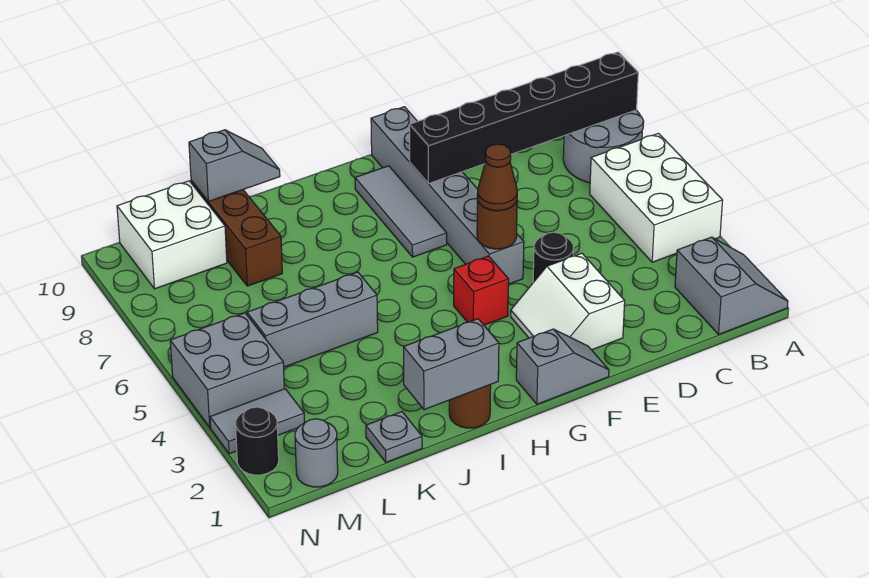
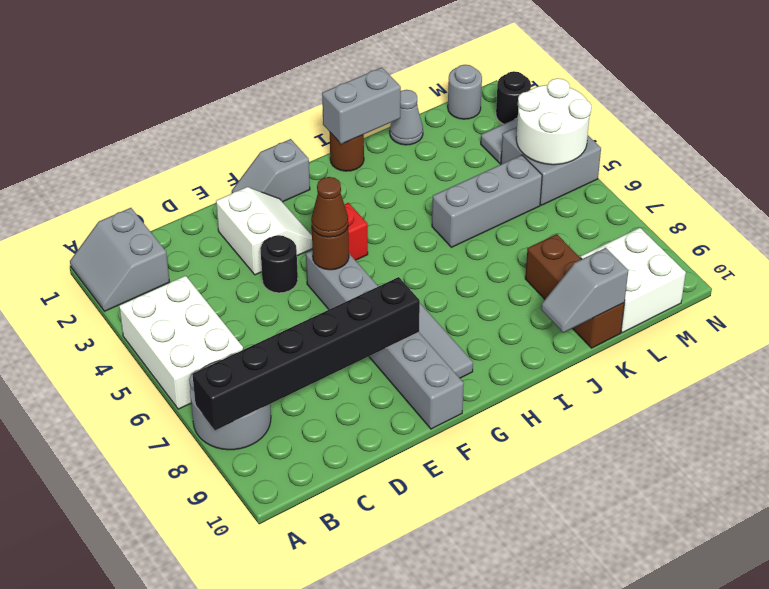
grey plate K1 level 1 -> grey cone K1 level 1
none -> white round brick M4:N5 level 2

